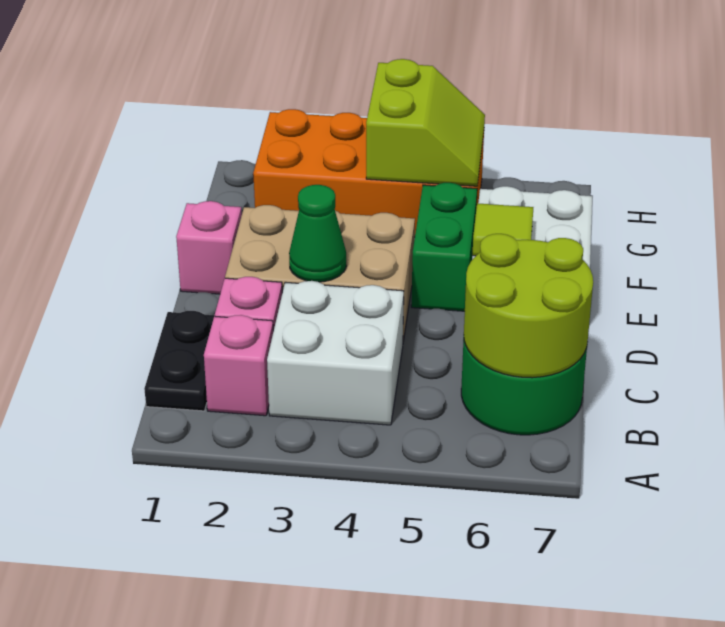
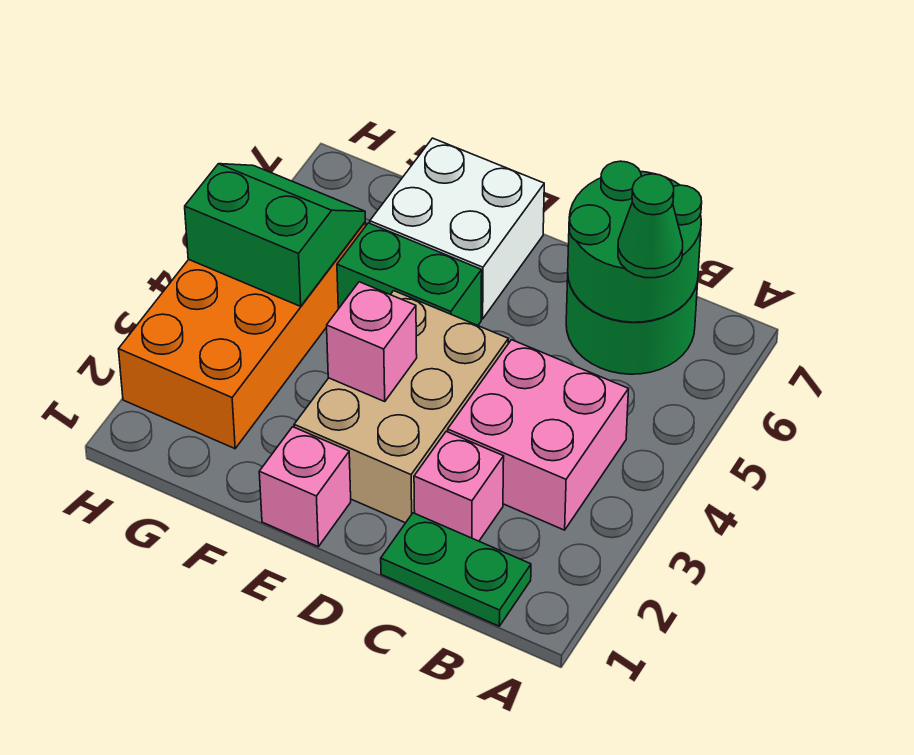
black plate B1:C1 level 1 -> green plate B1:C1 level 1
pink brick B2 level 1 -> pink brick E3 level 2
white brick B3:C4 level 1 -> pink brick B3:C4 level 1
lime round brick B6:C7 level 2 -> green round brick B6:C7 level 2
green cone D3 level 2 -> green cone B6 level 3
lime tile E6 level 2 -> none
lime slope G4:H5 level 2 top 4 -> green slope G4:H5 level 2 top 4

